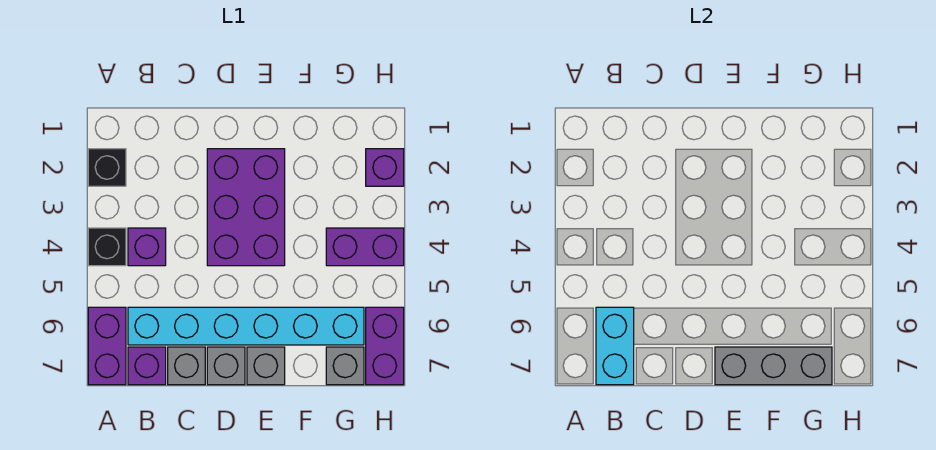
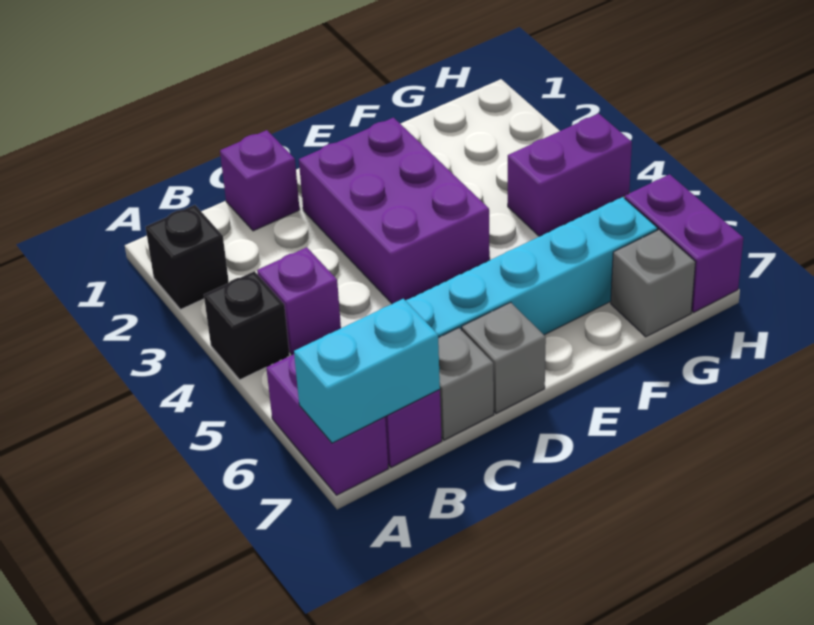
cyan brick B6:B7 level 2 -> cyan brick A7:B7 level 2
grey brick E7 level 1 -> none
grey brick E7:G7 level 2 -> none
purple brick H2 level 1 -> purple brick C1 level 1

